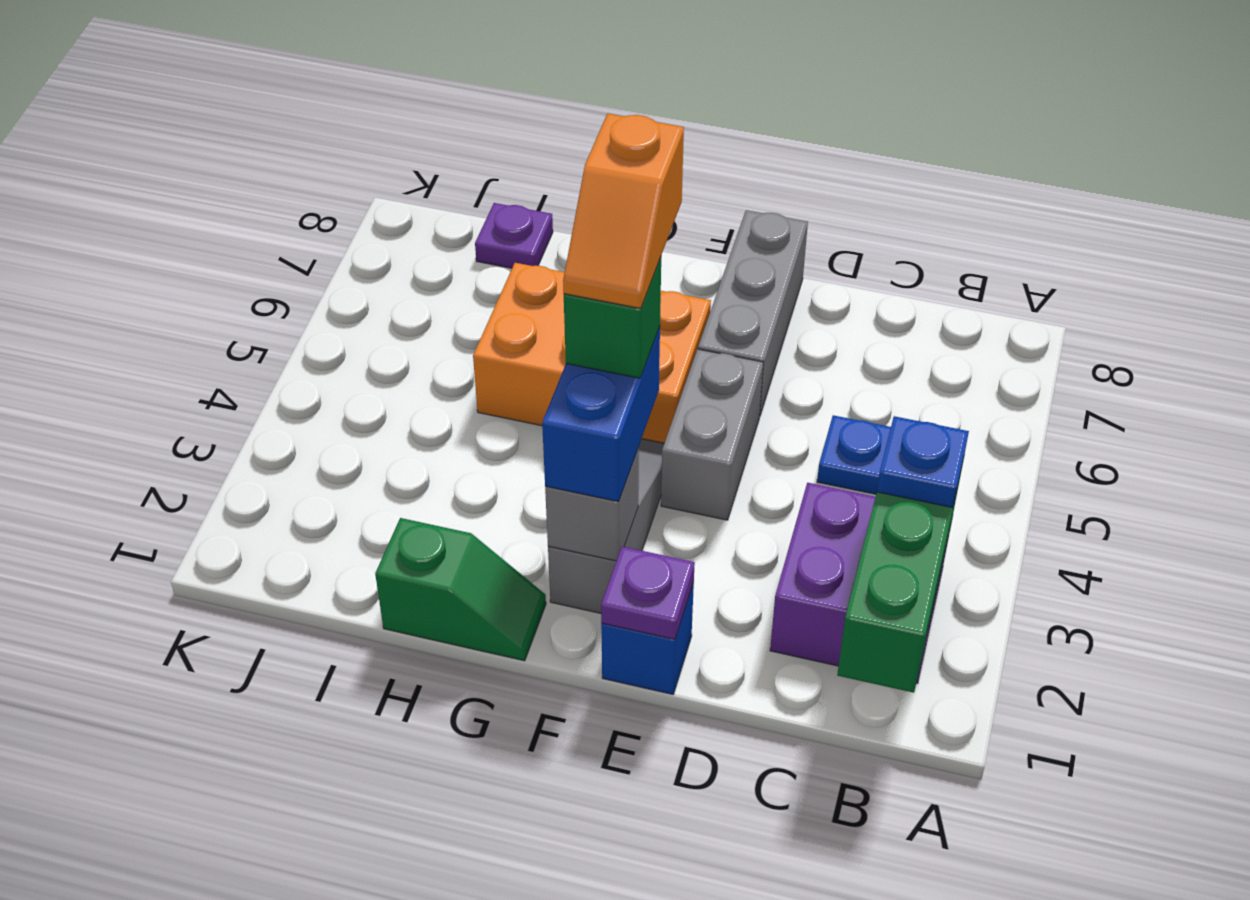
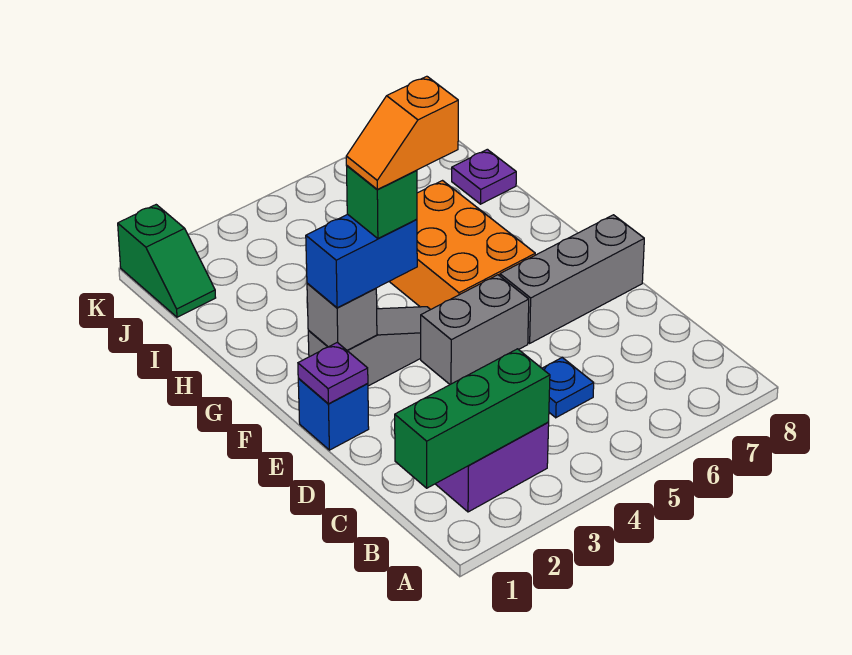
blue plate B3 level 3 -> none
green slope G1:H1 level 1 top H -> green slope J1:K1 level 1 top K

